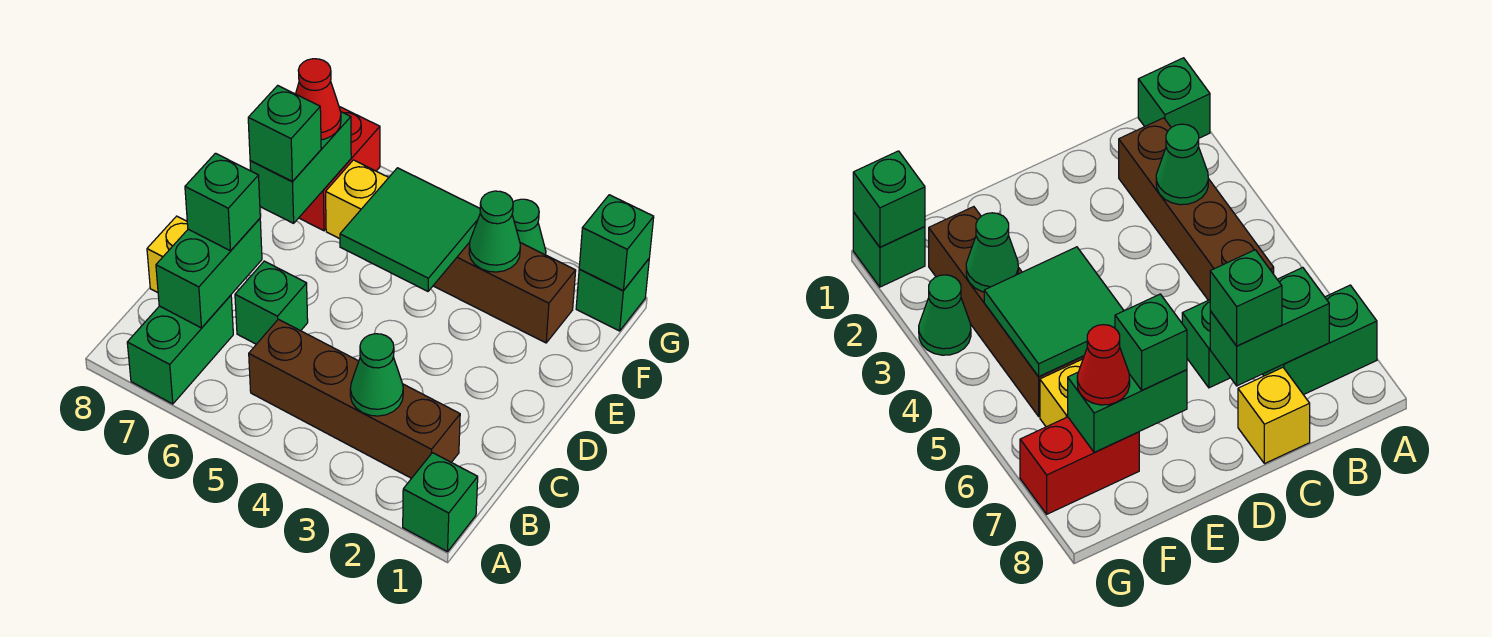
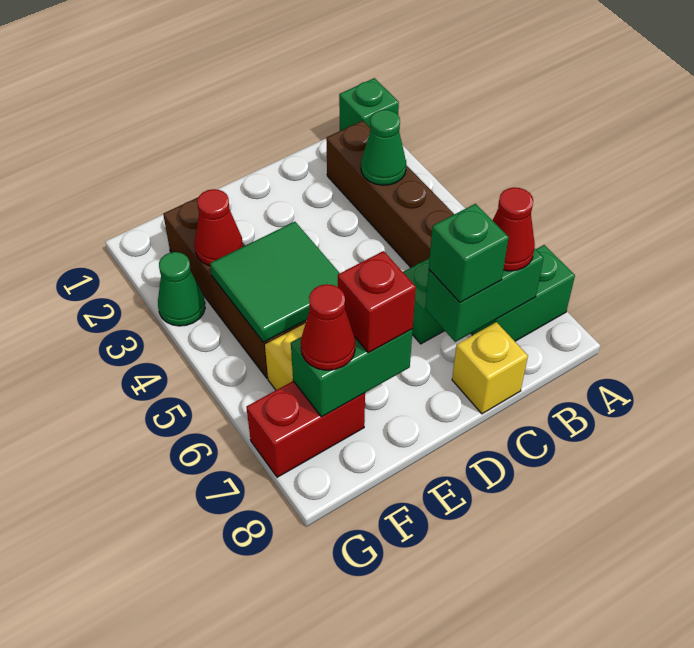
none -> red cone B7 level 3
green brick E7 level 3 -> red brick E7 level 3
green cone F3 level 2 -> red cone F3 level 2
green brick G1 level 1 -> none
green brick G1 level 2 -> none

